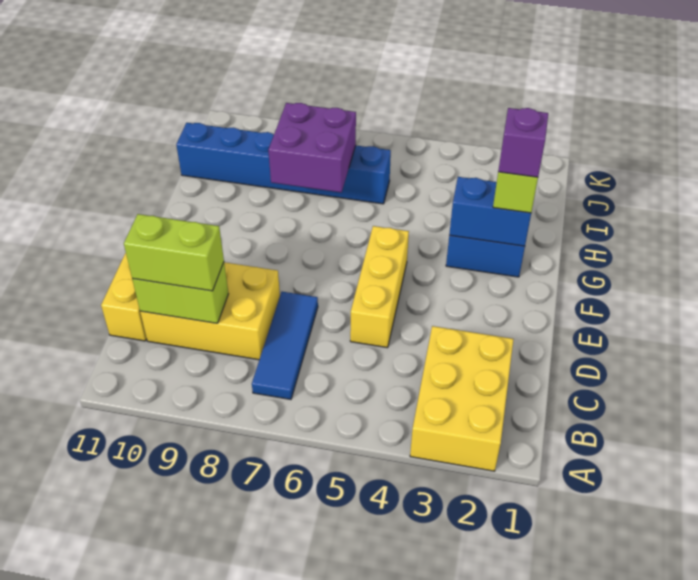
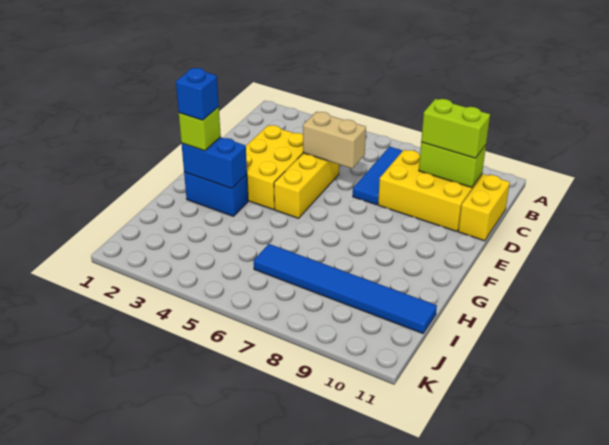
yellow brick A2:C3 level 1 -> yellow brick D3:F4 level 1
none -> tan brick D5:D6 level 2
purple brick G2 level 4 -> blue brick G2 level 4
purple brick H7:I8 level 2 -> none
blue brick I6:I11 level 1 -> blue tile I6:I11 level 1

